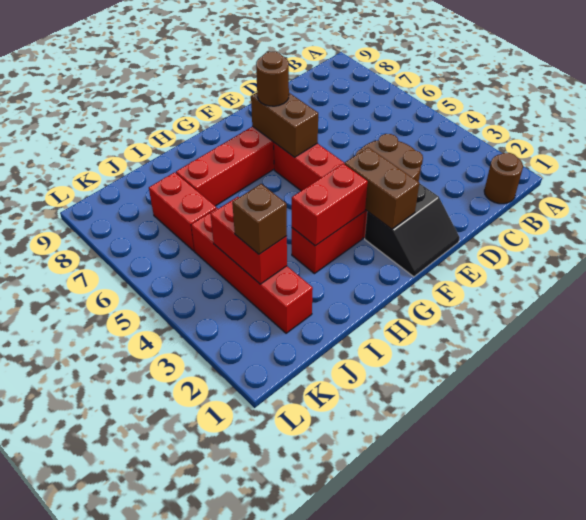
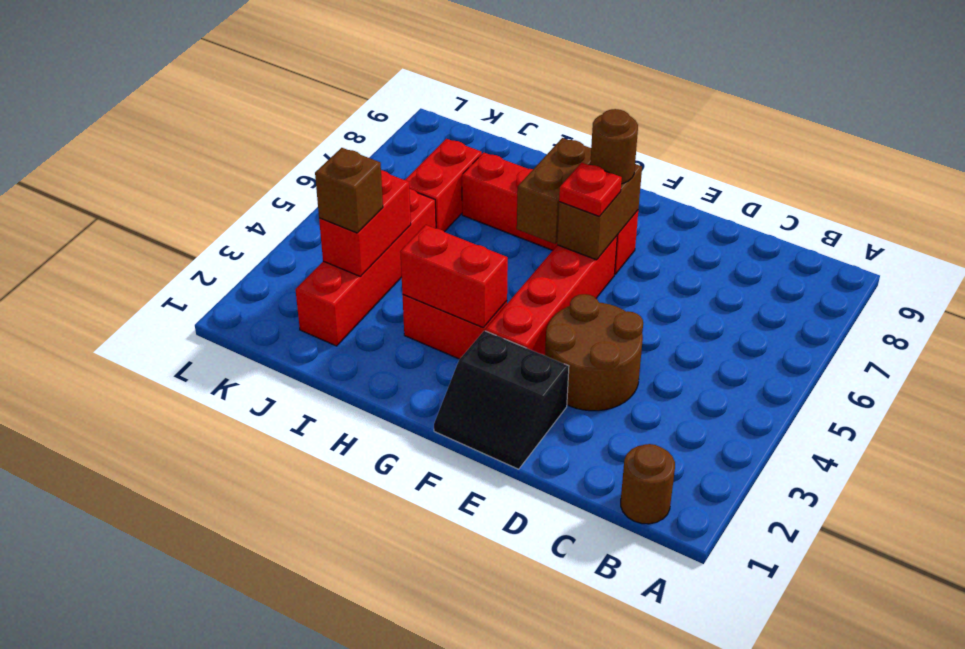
brown brick F2:F3 level 2 -> brown brick G6:G7 level 2
none -> red plate F6 level 3

